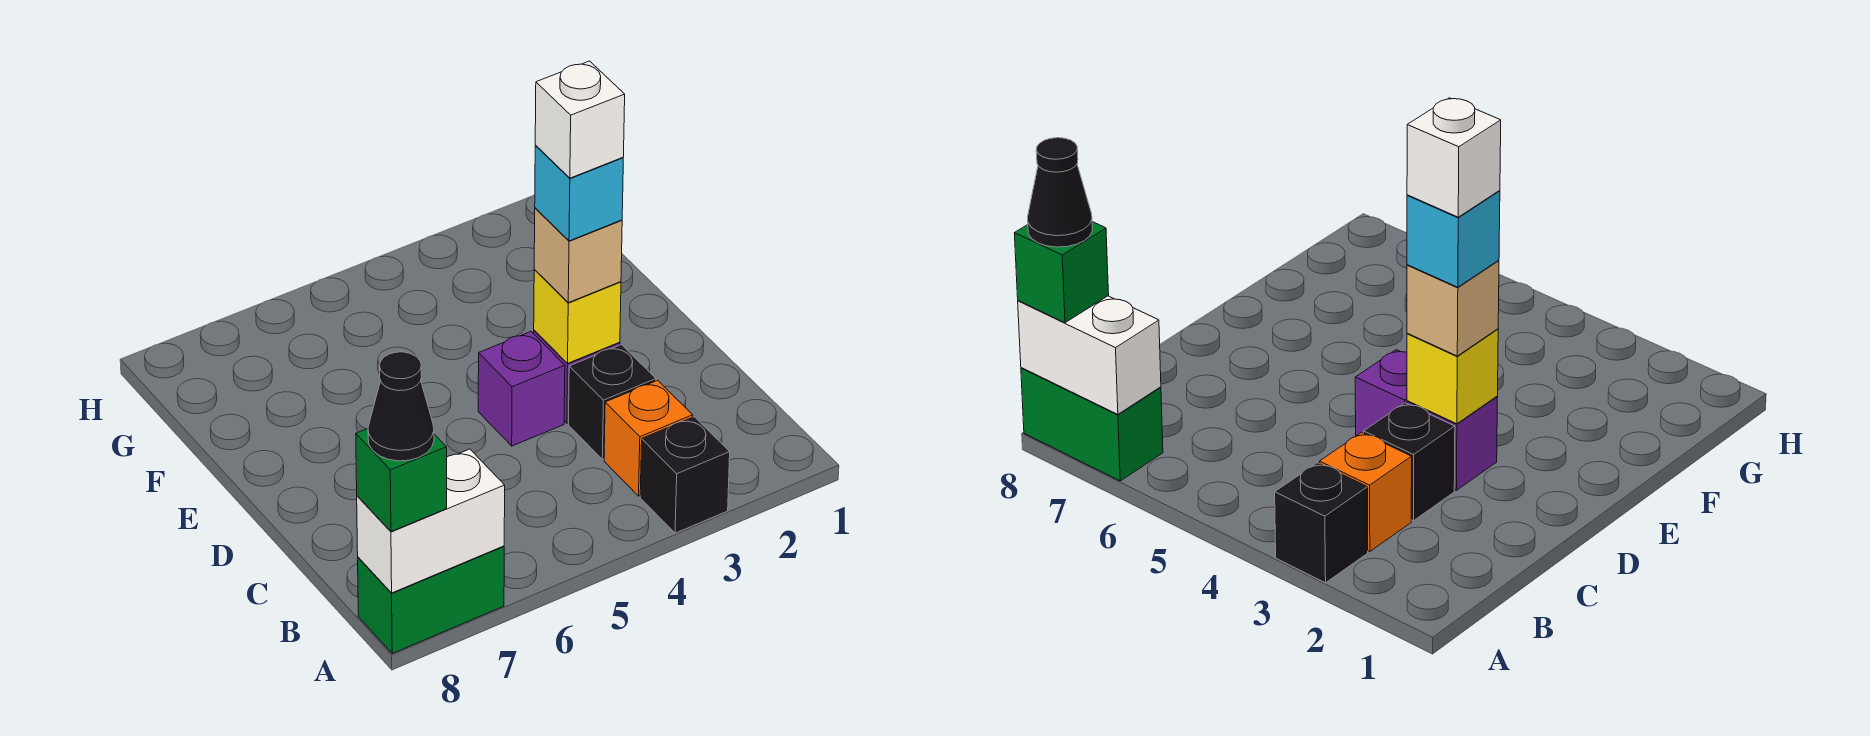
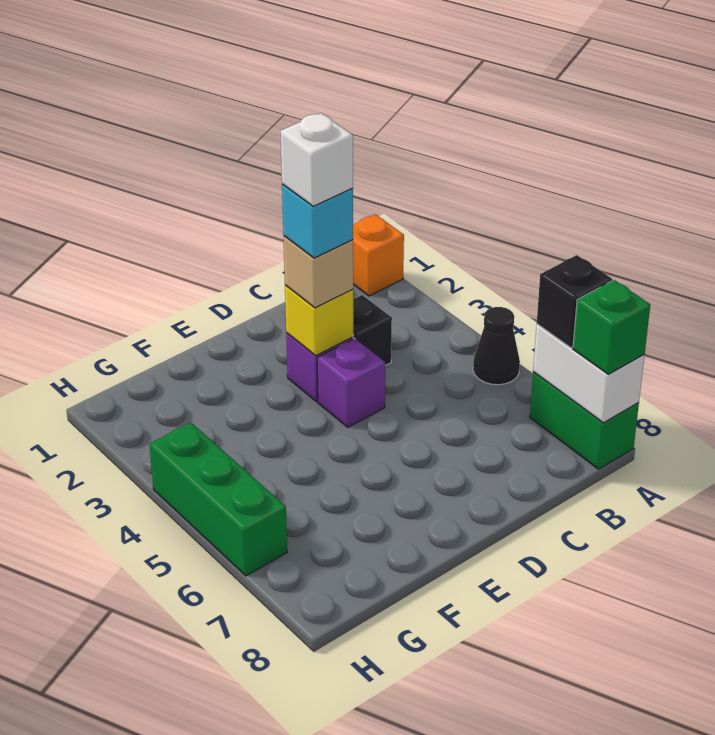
black brick A3 level 1 -> black brick A7 level 3
black cone A8 level 4 -> black cone A5 level 1
orange brick B3 level 1 -> orange brick A1 level 1
none -> green brick H4:H6 level 1

